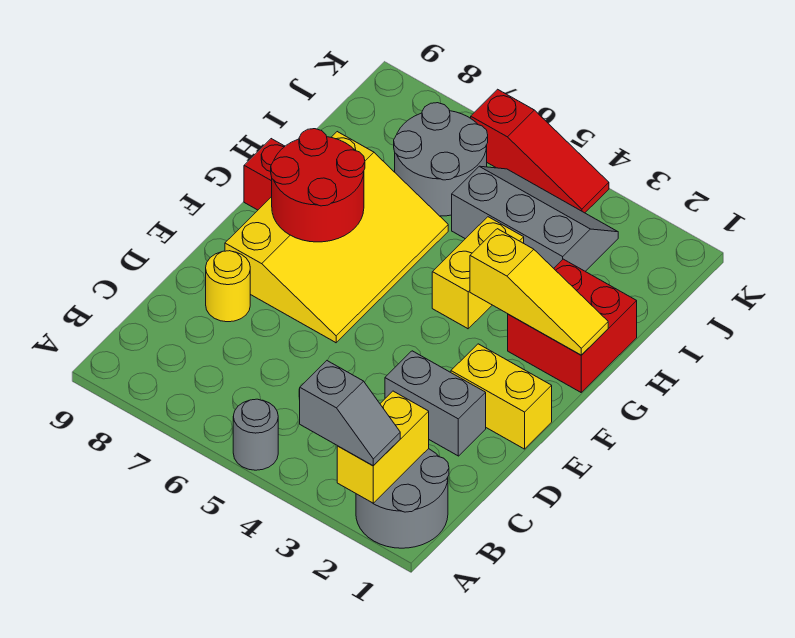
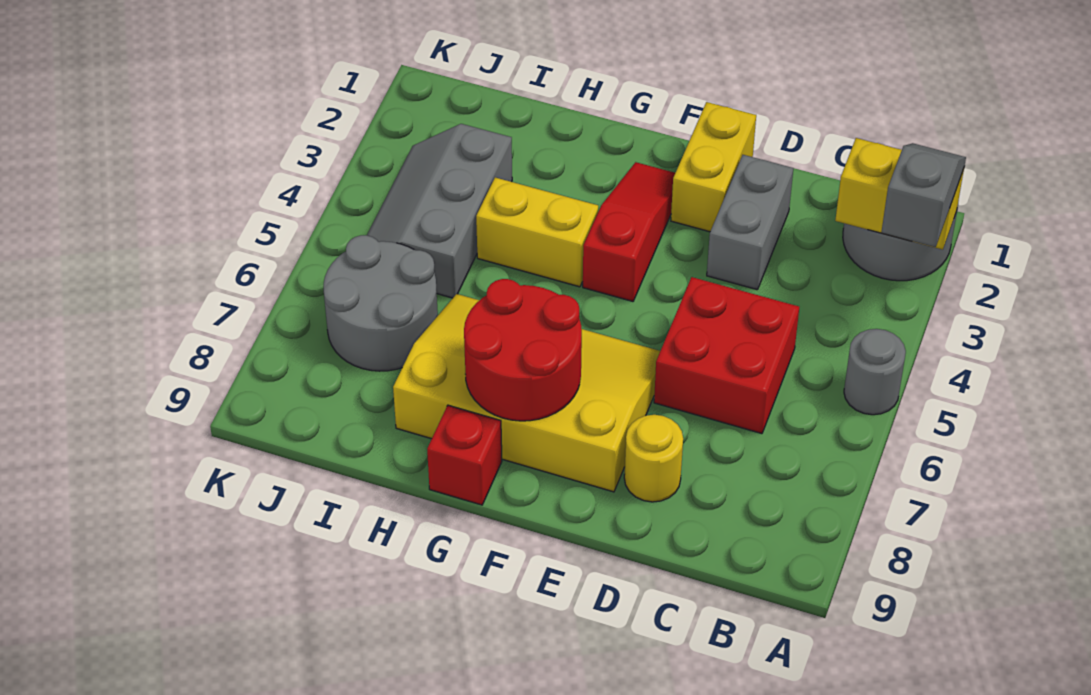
red brick G1:H2 level 1 -> red brick C5:D6 level 1
yellow slope G1:G3 level 2 top 3 -> none
red slope K4:K6 level 1 top 6 -> red slope F2:F4 level 1 top 4

